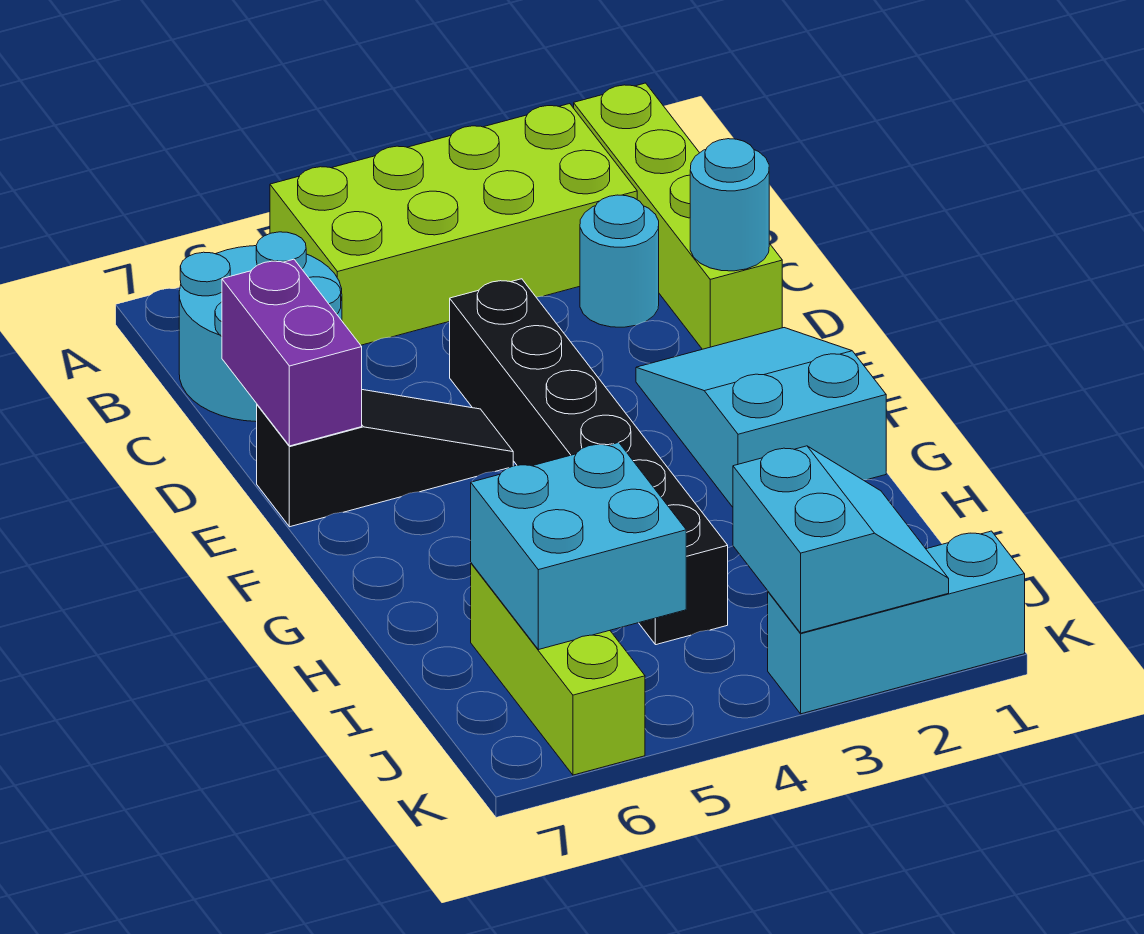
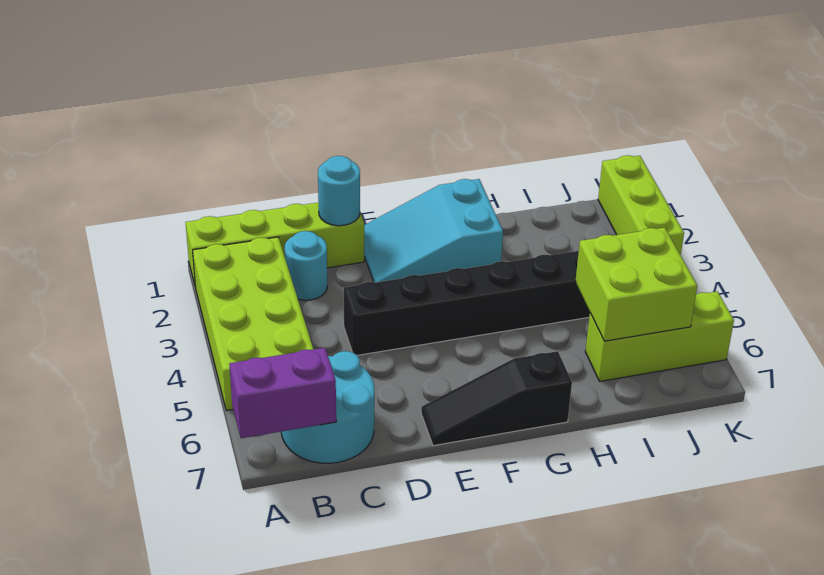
purple brick D7:E7 level 2 -> purple brick A7:B7 level 2
black slope E5:E7 level 1 top 7 -> black slope E7:G7 level 1 top G
cyan brick I5:J6 level 2 -> lime brick I5:J6 level 2
cyan slope J2:K3 level 2 top 3 -> none
cyan brick K1:K3 level 1 -> lime brick K1:K3 level 1

